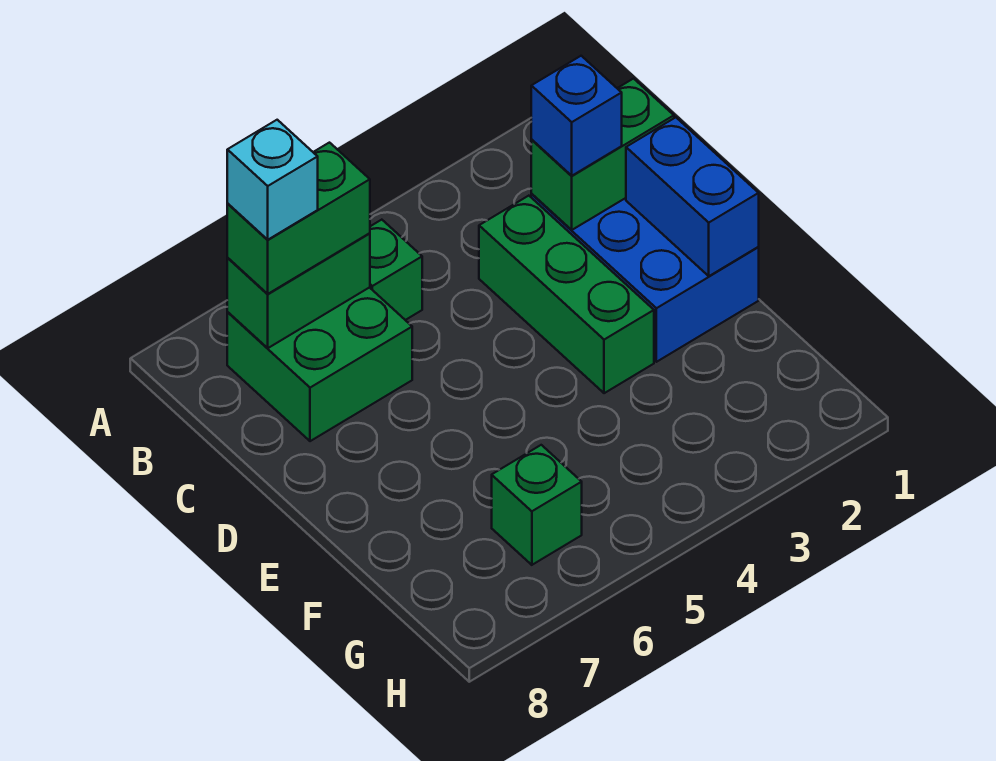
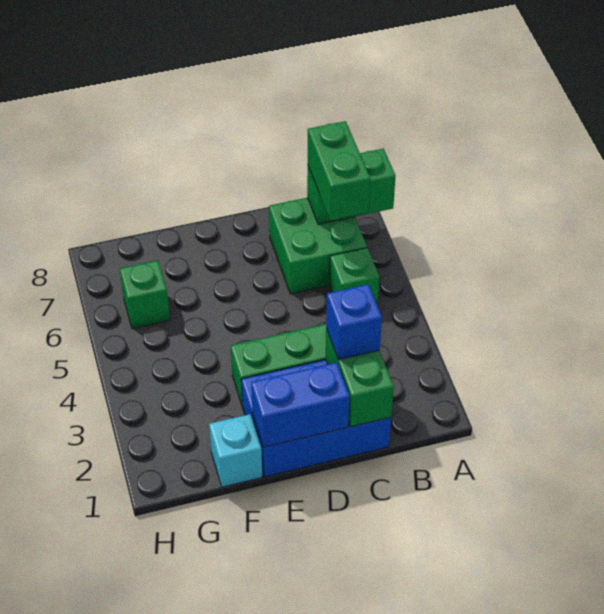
green brick B6:B7 level 2 -> green brick A7:B7 level 2
cyan brick B7 level 4 -> cyan brick F1 level 1

